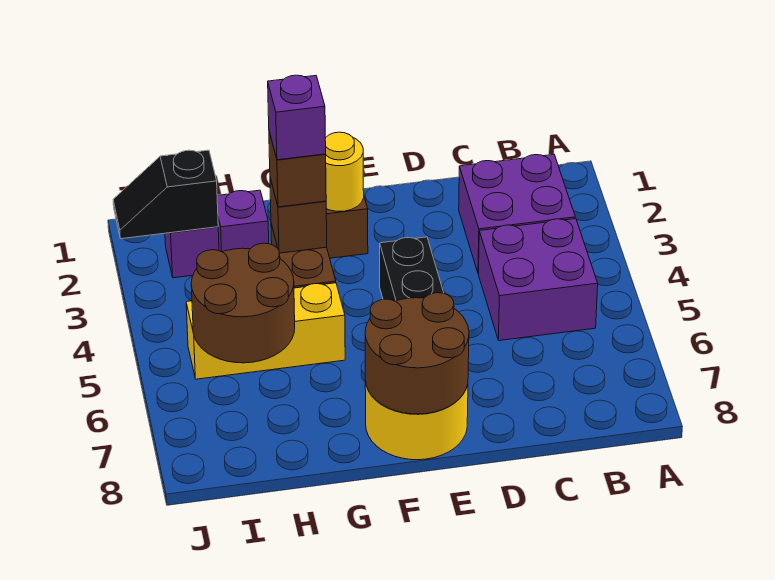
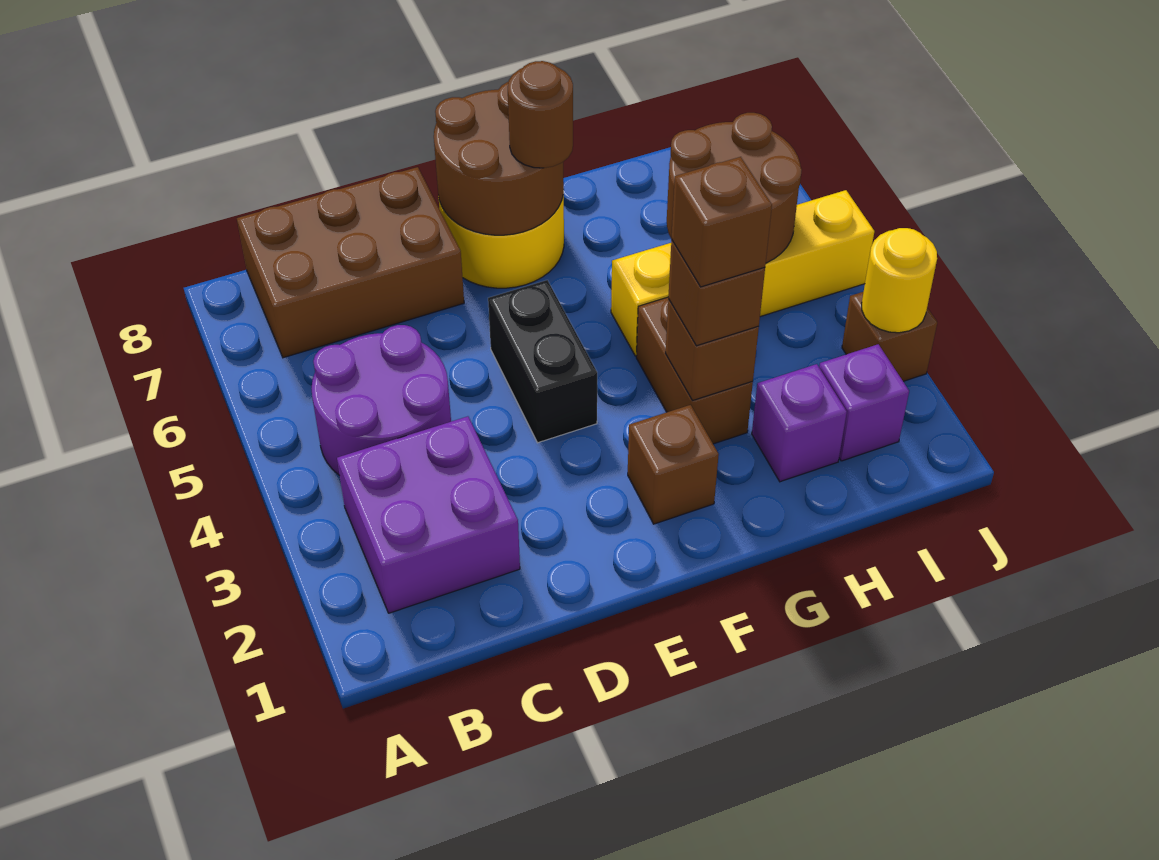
purple brick B4:C5 level 1 -> purple round brick B4:C5 level 1
none -> brown brick B7:D8 level 1
yellow round brick F2 level 2 -> yellow round brick J3 level 2
none -> brown round brick F7 level 3
purple brick G3 level 4 -> brown brick G3 level 4
yellow brick G5:I5 level 1 -> yellow brick G5:J5 level 1
black slope I2:J2 level 2 top I -> none
none -> brown brick J3 level 1

